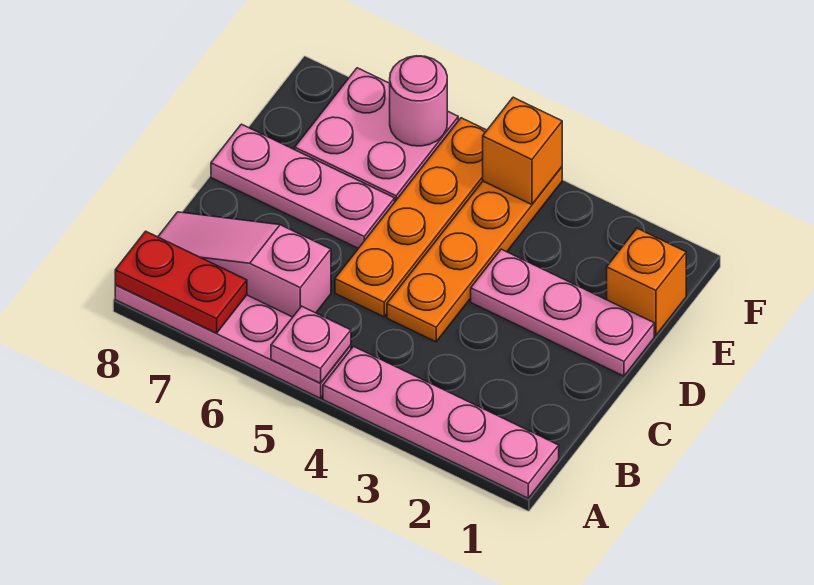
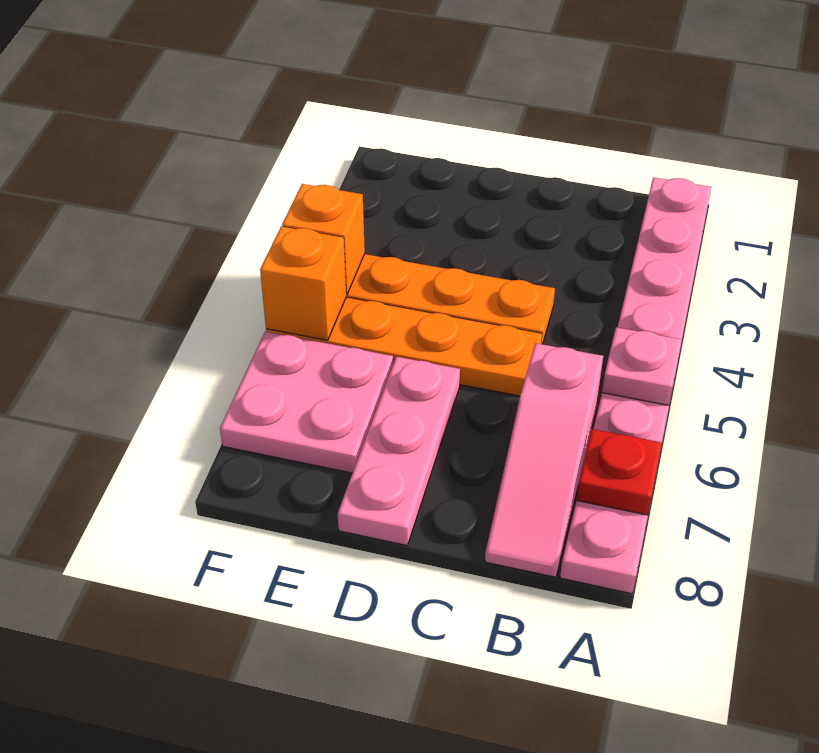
red plate A7:A8 level 2 -> red plate A7 level 2
pink plate D1:D3 level 1 -> none
orange brick E1 level 1 -> orange brick F5 level 2
pink round brick F6 level 2 -> none

